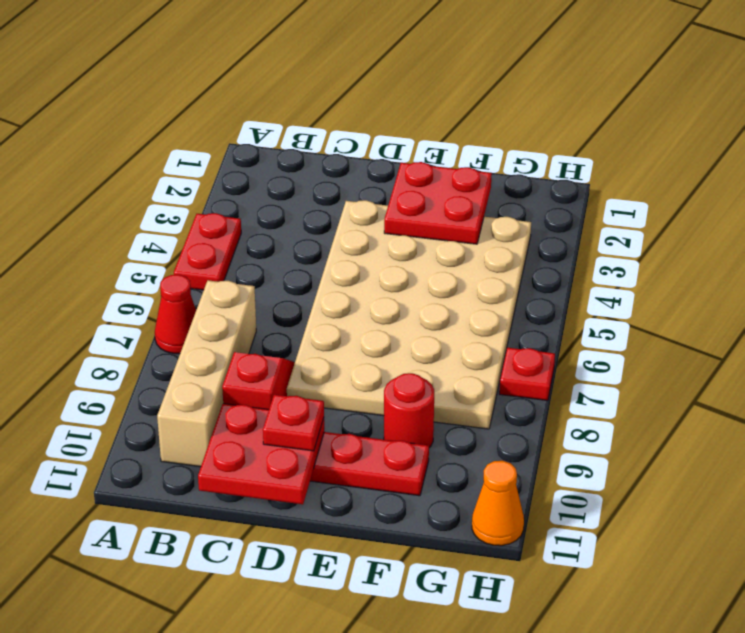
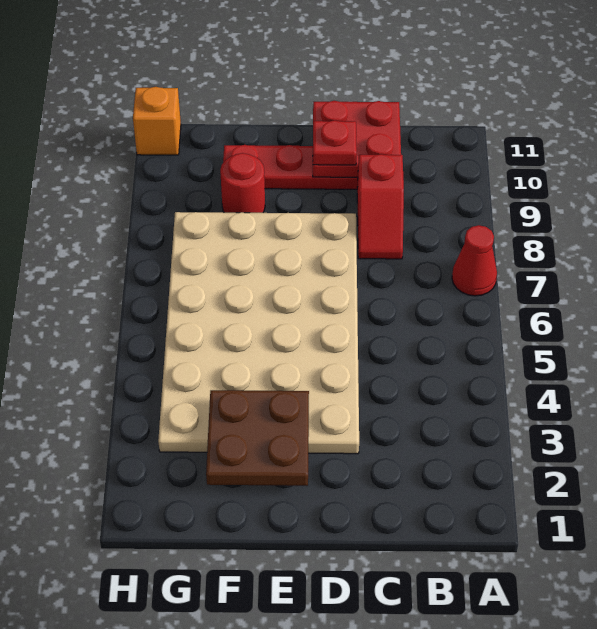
red plate A4:A5 level 1 -> none
tan brick B7:B10 level 1 -> none
red plate E2:F3 level 2 -> brown plate E2:F3 level 2
red plate H7 level 1 -> none
orange cone H11 level 1 -> orange brick H11 level 1

